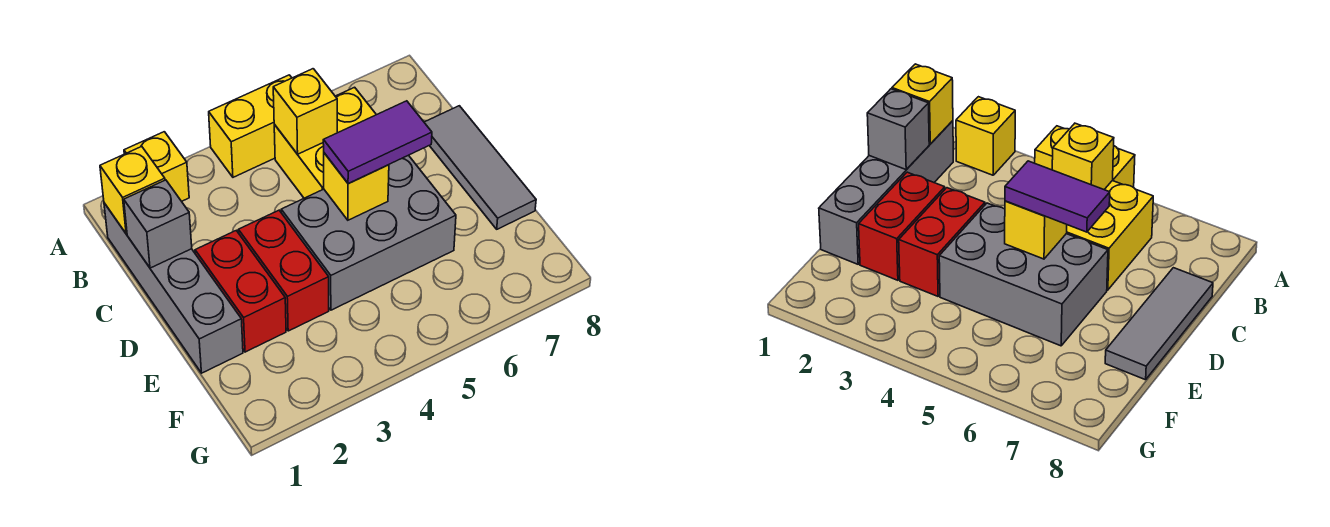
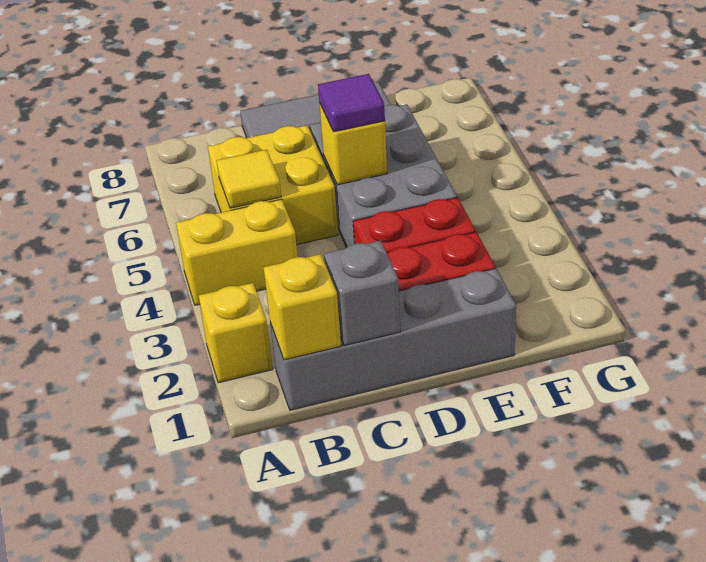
yellow brick A4:A5 level 1 -> yellow brick A4:B4 level 1
yellow brick B5 level 2 -> yellow tile B5 level 2
purple tile D5:D6 level 3 -> purple tile D5 level 3

